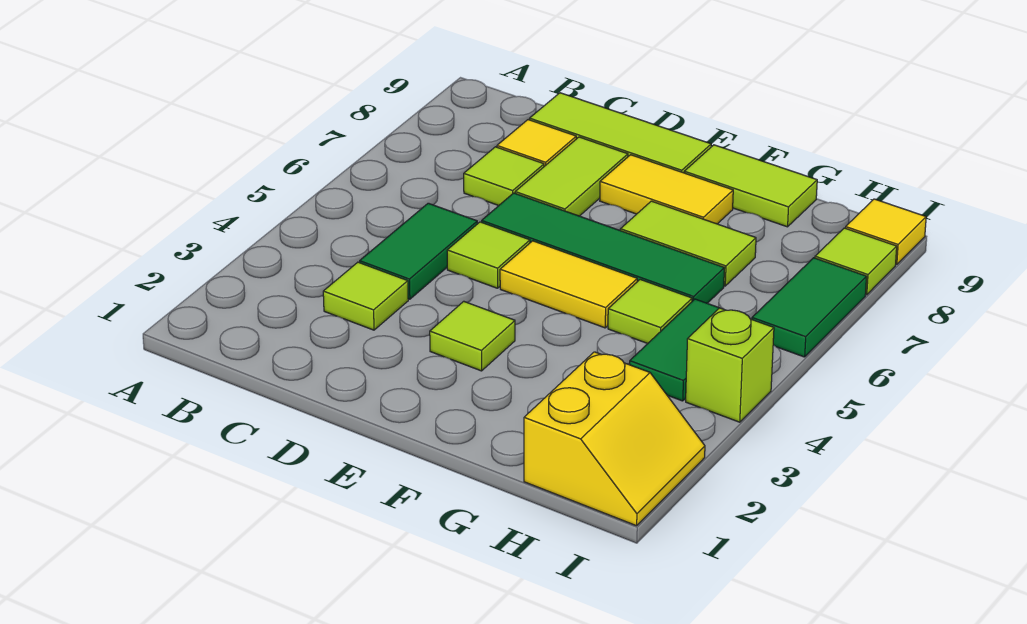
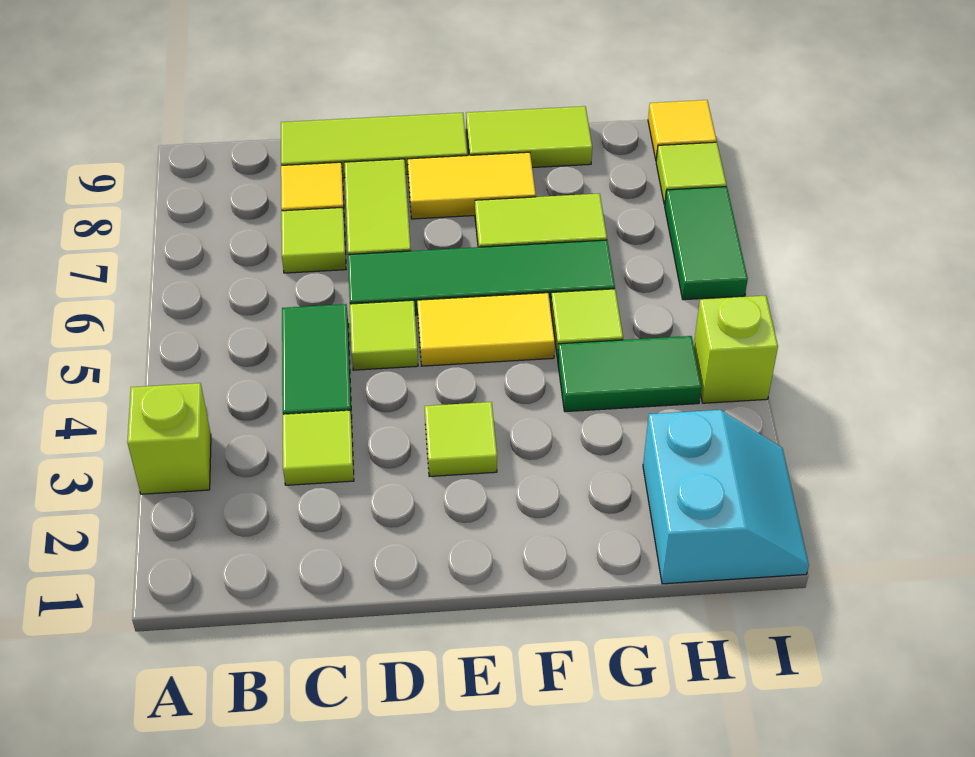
none -> lime brick A3 level 1
yellow slope H1:I2 level 1 top H -> cyan slope H1:I2 level 1 top H
green tile H4:H5 level 1 -> green tile G4:H4 level 1

